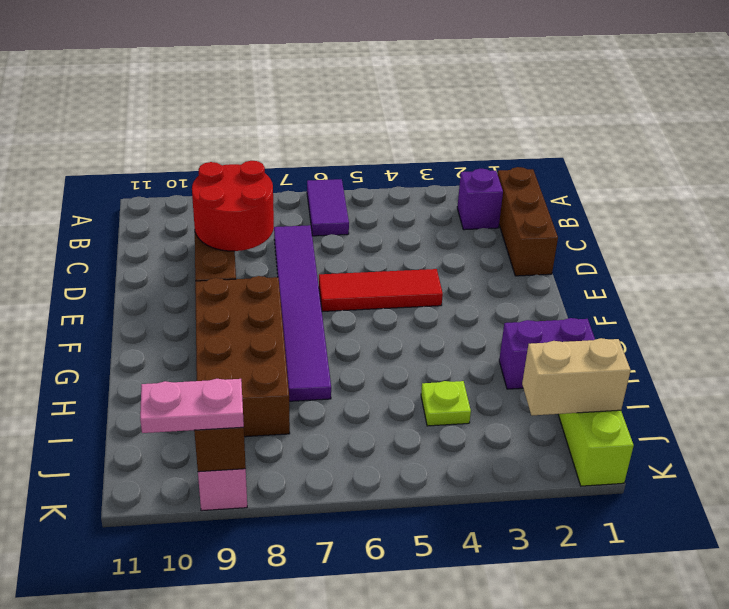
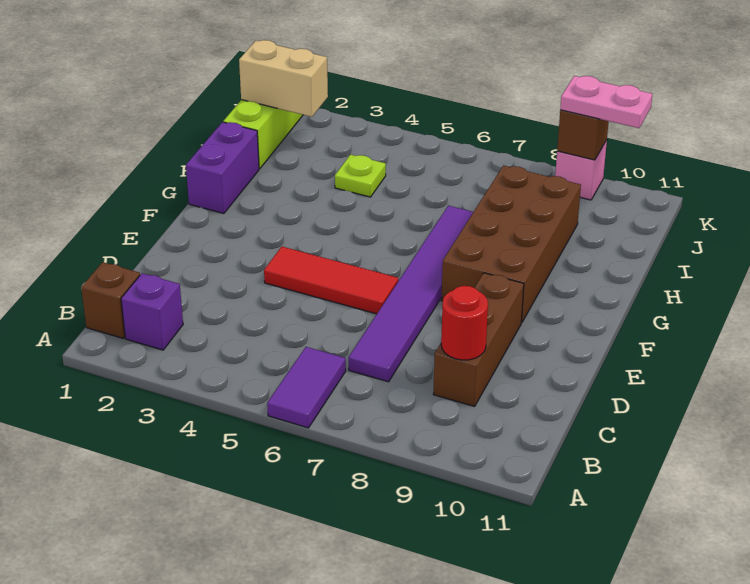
brown brick B1:D1 level 1 -> brown brick B1 level 1
red round brick C8:D9 level 2 -> red round brick C9 level 2
purple brick H1:H2 level 1 -> purple brick G1:H1 level 1

